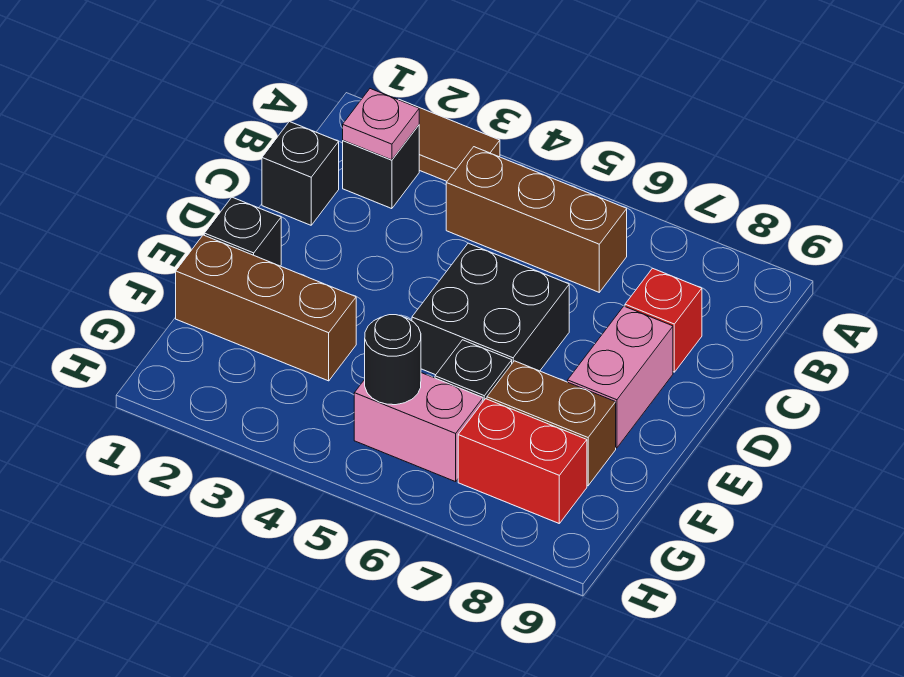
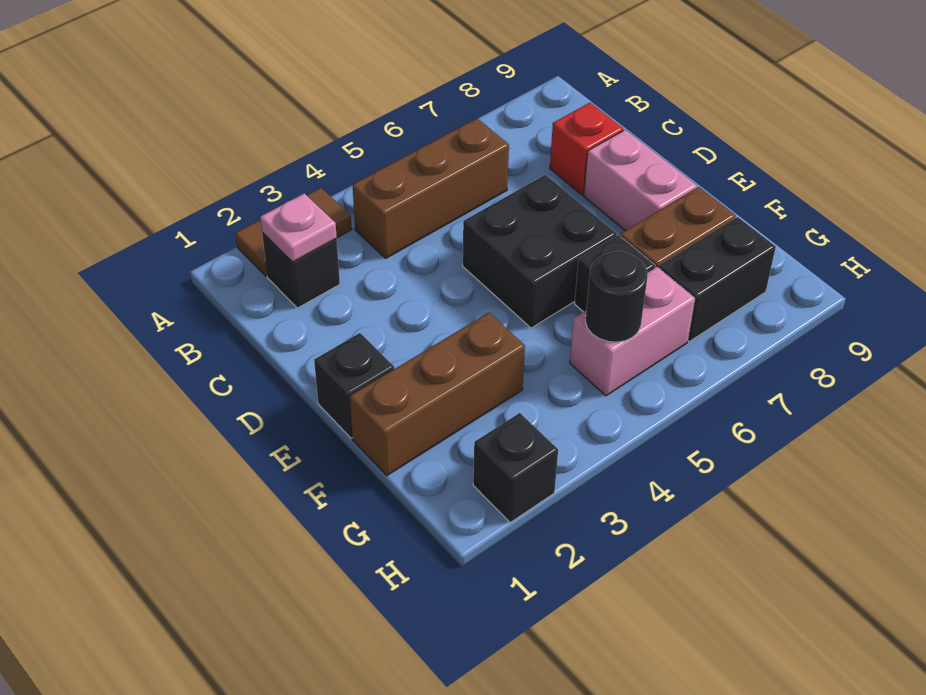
black brick C1 level 1 -> black brick H2 level 1
red brick G7:G8 level 1 -> black brick G7:G8 level 1

